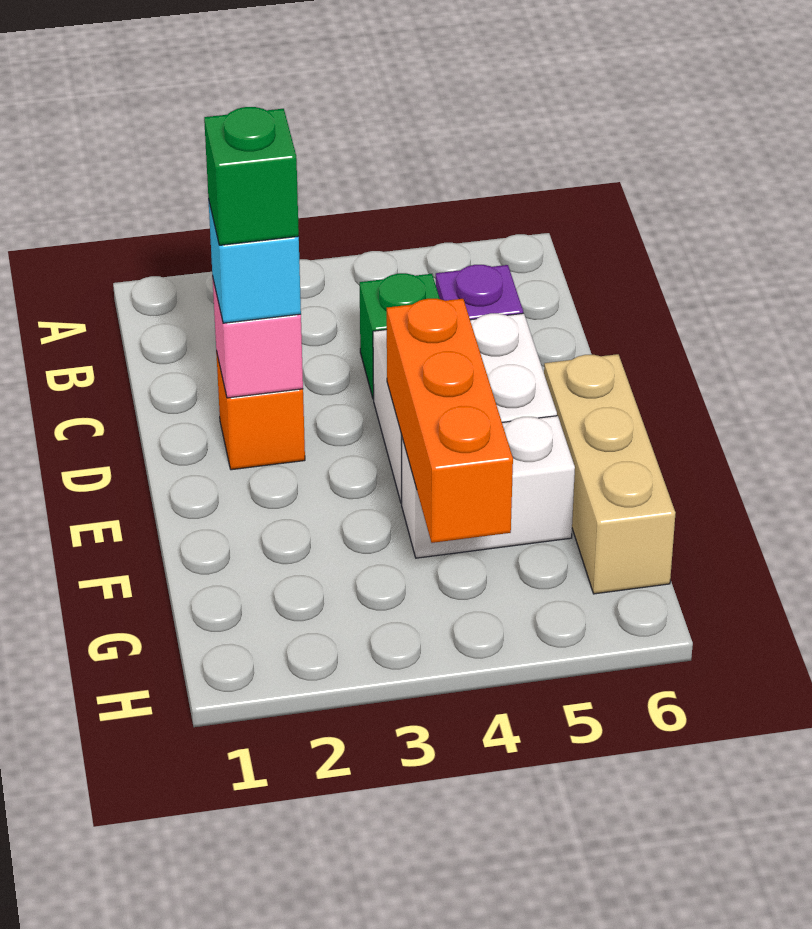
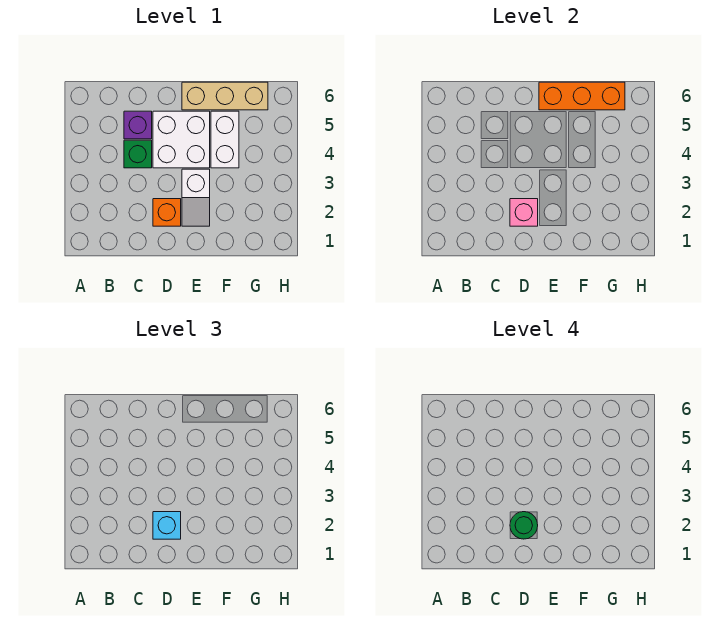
green brick D2 level 4 -> green round brick D2 level 4
none -> white slope E2:E3 level 1 top 3
orange brick E4:G4 level 2 -> orange brick E6:G6 level 2

